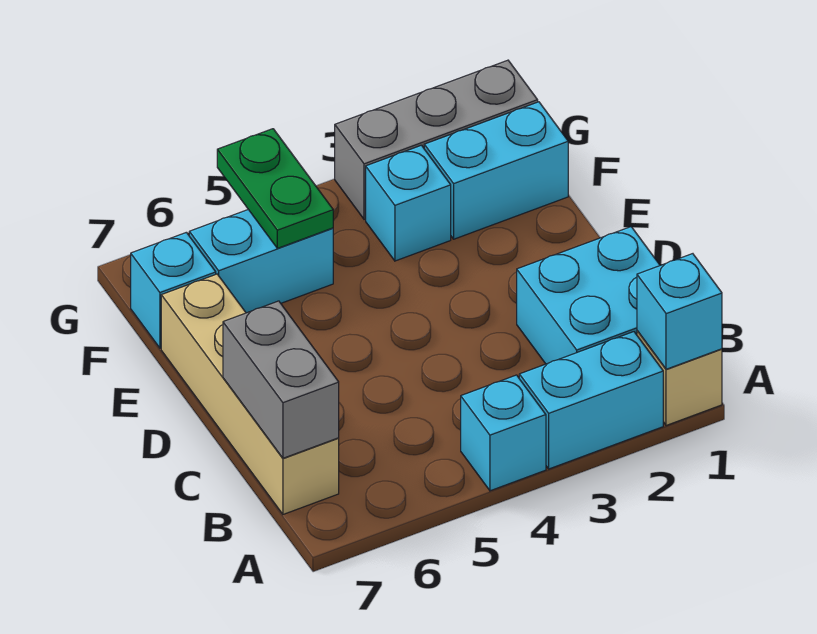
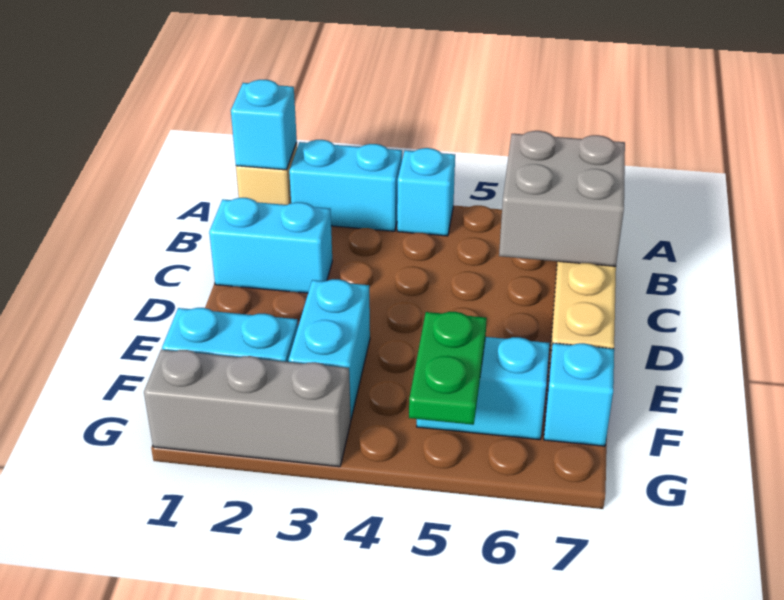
cyan brick B1:C2 level 1 -> cyan brick C1:C2 level 1
grey brick B7:C7 level 2 -> grey brick B6:C7 level 2
cyan brick F3 level 1 -> cyan brick E3:F3 level 1

